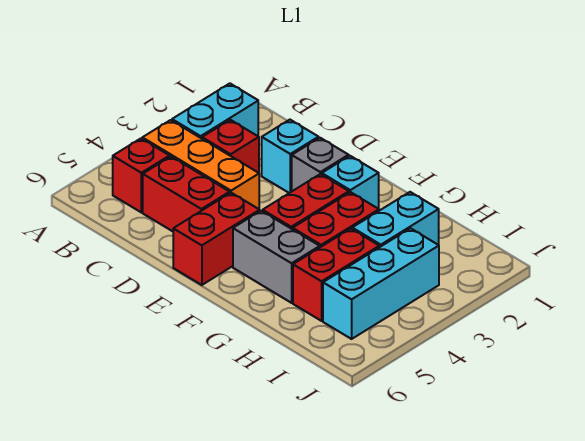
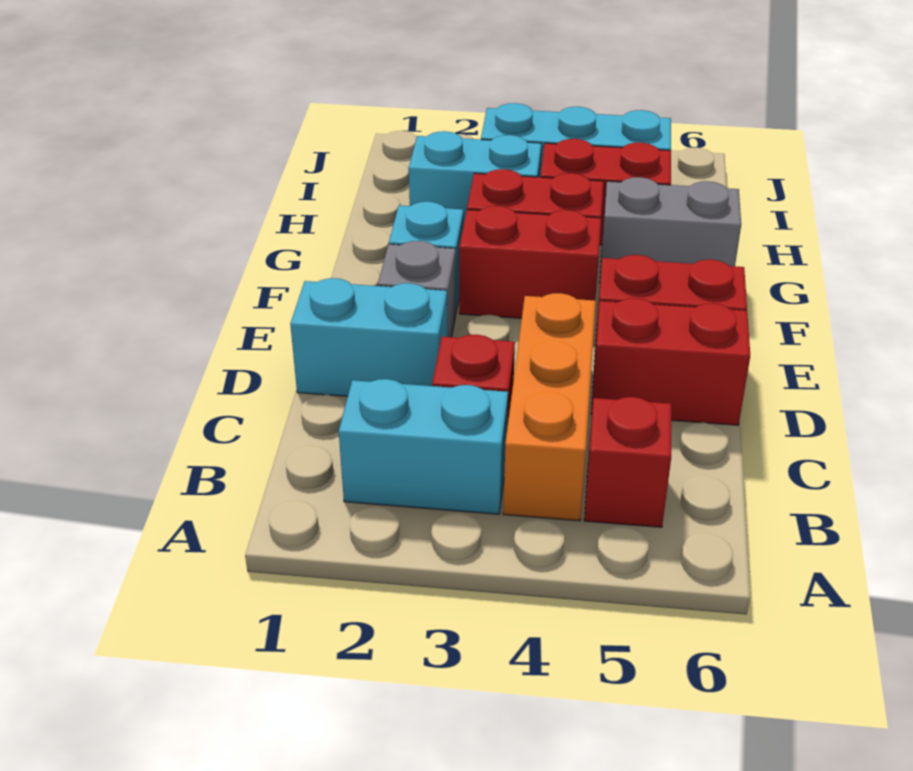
red brick C5:D5 level 1 -> red brick D5:D6 level 1
cyan brick D2 level 1 -> cyan brick D1:D2 level 1
grey brick F5:G5 level 1 -> grey brick G5:G6 level 1

